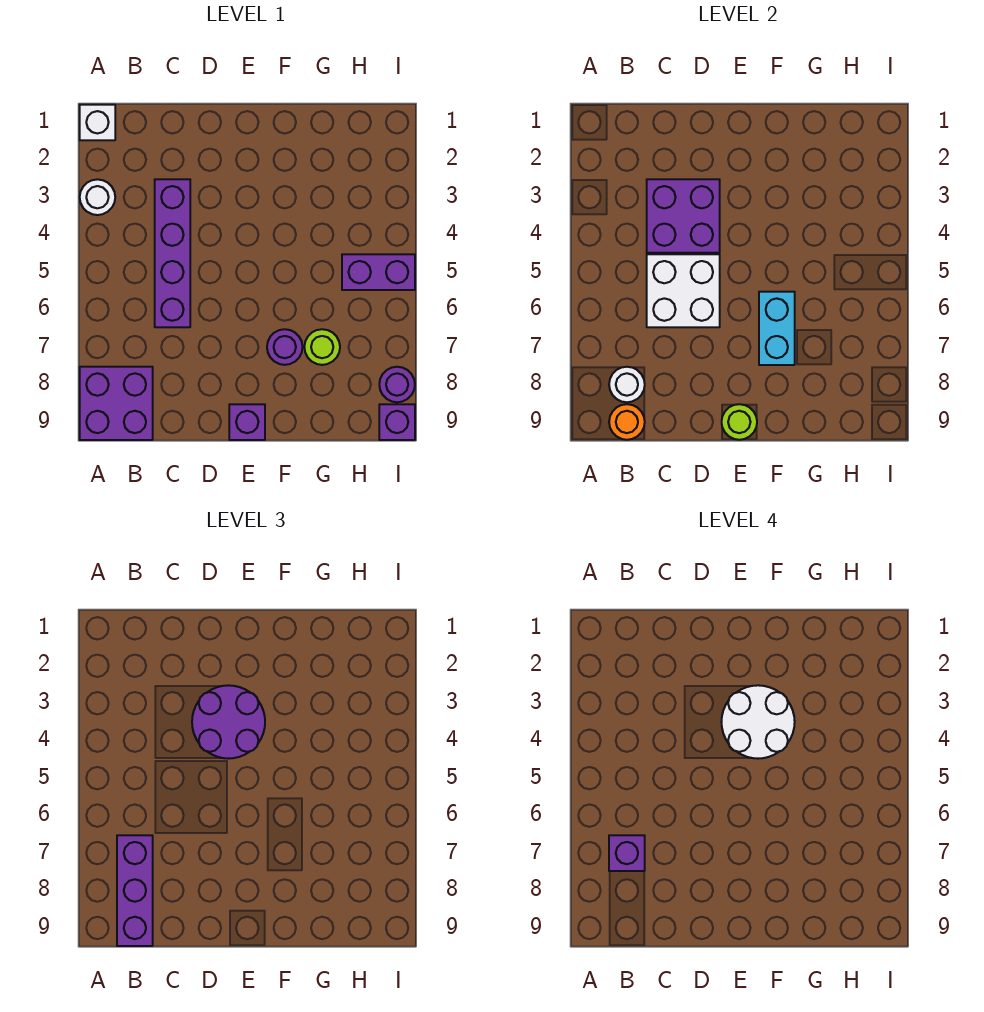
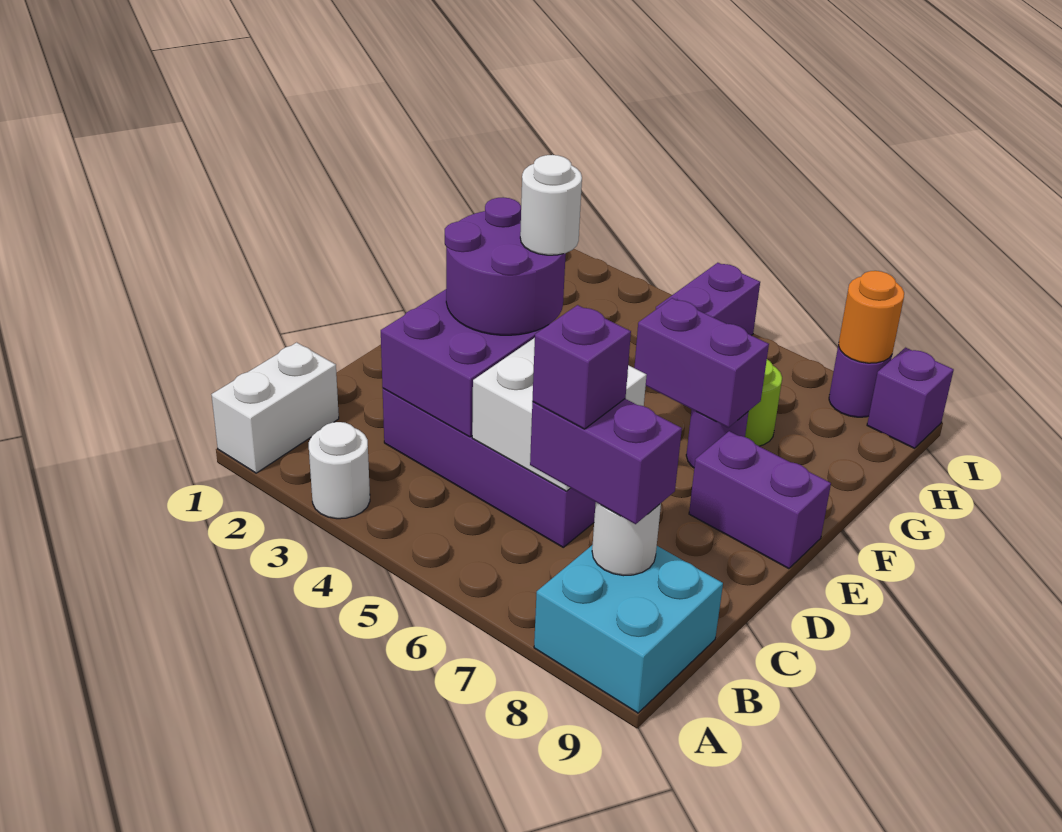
white brick A1 level 1 -> white brick A1:B1 level 1
purple brick A8:B9 level 1 -> cyan brick A8:B9 level 1
purple brick B7:B9 level 3 -> purple brick B7:B8 level 3
orange round brick B9 level 2 -> orange round brick I8 level 2
white round brick E3:F4 level 4 -> white round brick E4 level 4
purple brick E9 level 1 -> purple brick E8:E9 level 1
lime round brick E9 level 2 -> none
cyan brick F6:F7 level 2 -> purple brick F6:F7 level 2

